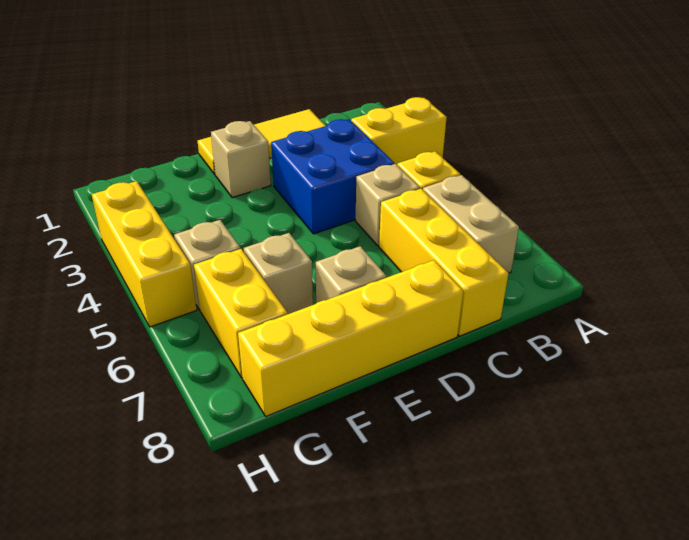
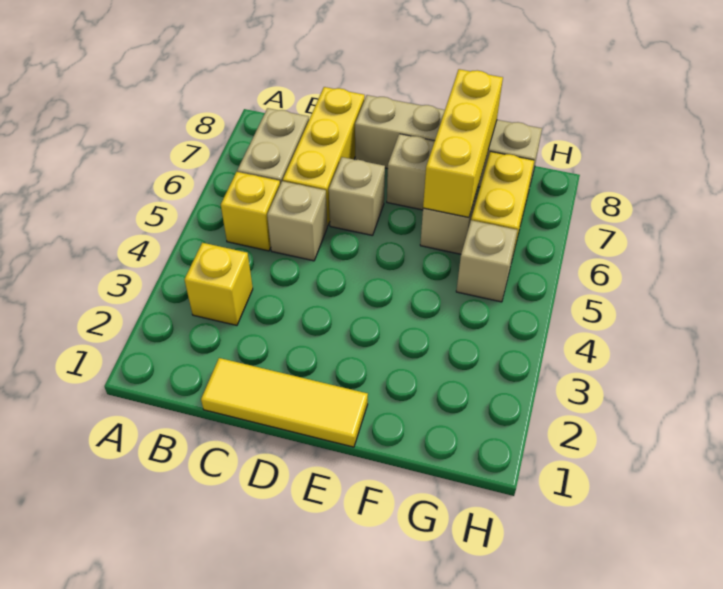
yellow brick A3:B3 level 1 -> yellow brick B3 level 1
blue brick C3:D4 level 1 -> none
yellow brick D8:G8 level 1 -> tan brick D8:G8 level 1
tan brick E2 level 1 -> tan brick D6 level 1
yellow brick H3:H5 level 1 -> yellow brick F6:F8 level 2

